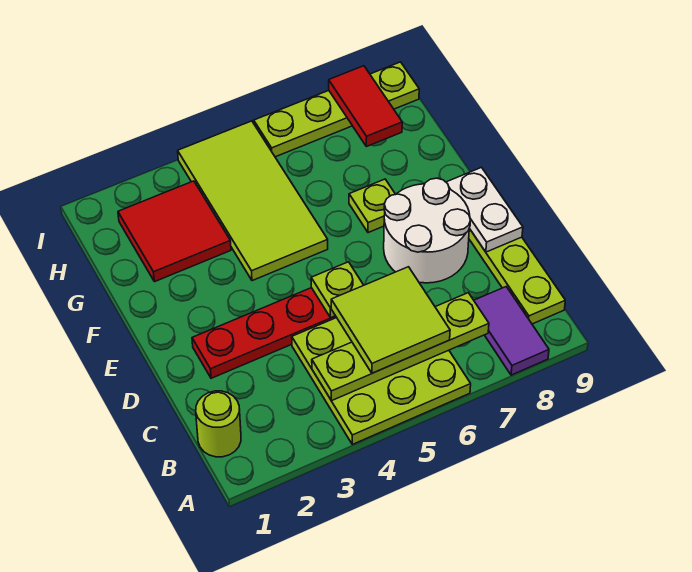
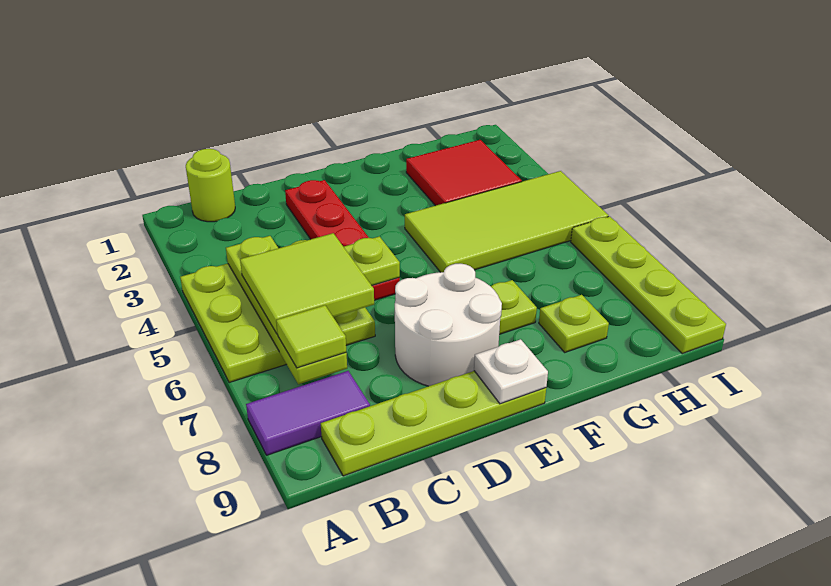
none -> lime tile B7 level 3
white plate D9:E9 level 2 -> white plate E9 level 2
none -> lime plate G8 level 1
red tile H8:I8 level 2 -> none

